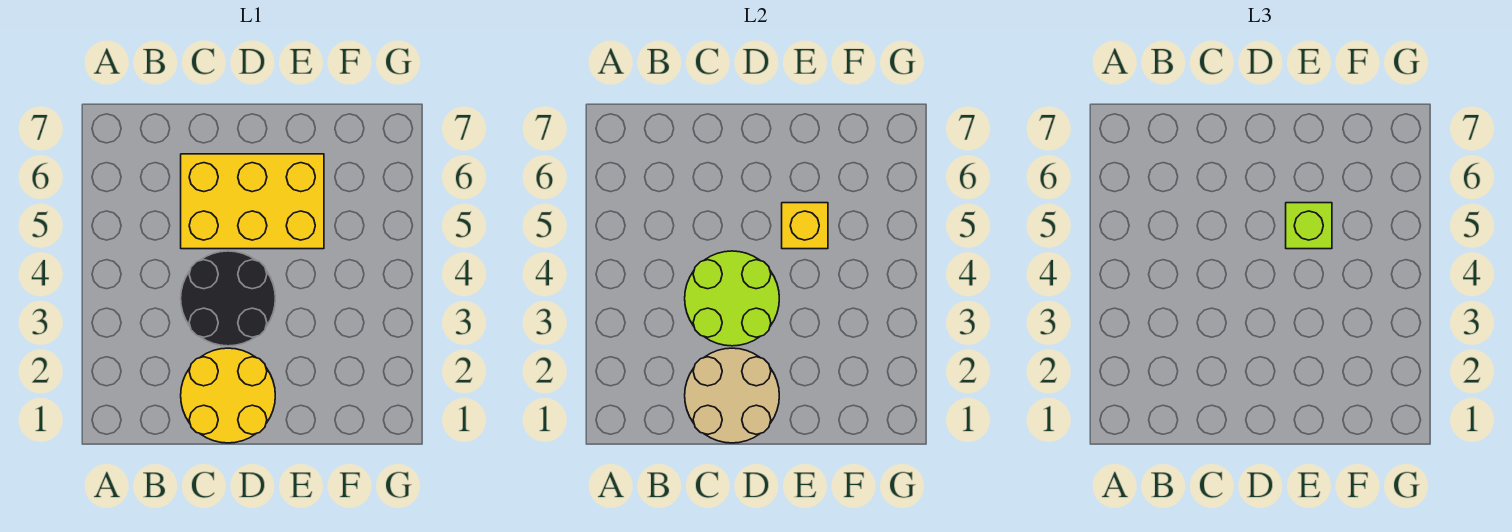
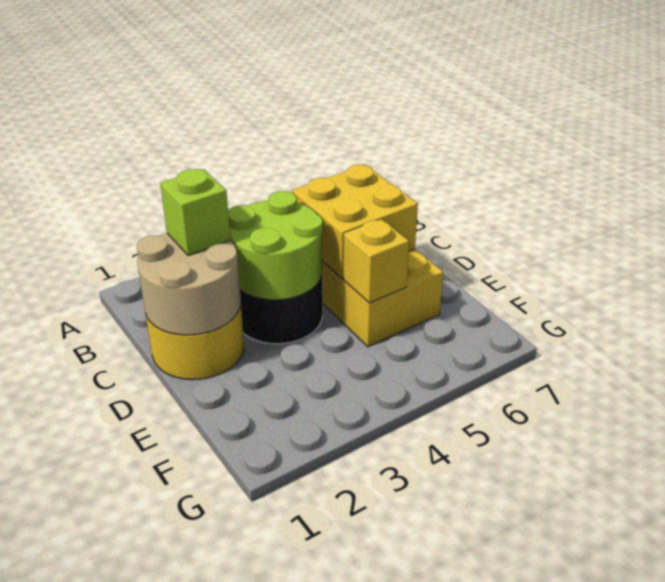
none -> yellow brick C5:D6 level 2
lime brick E5 level 3 -> lime brick C2 level 3

